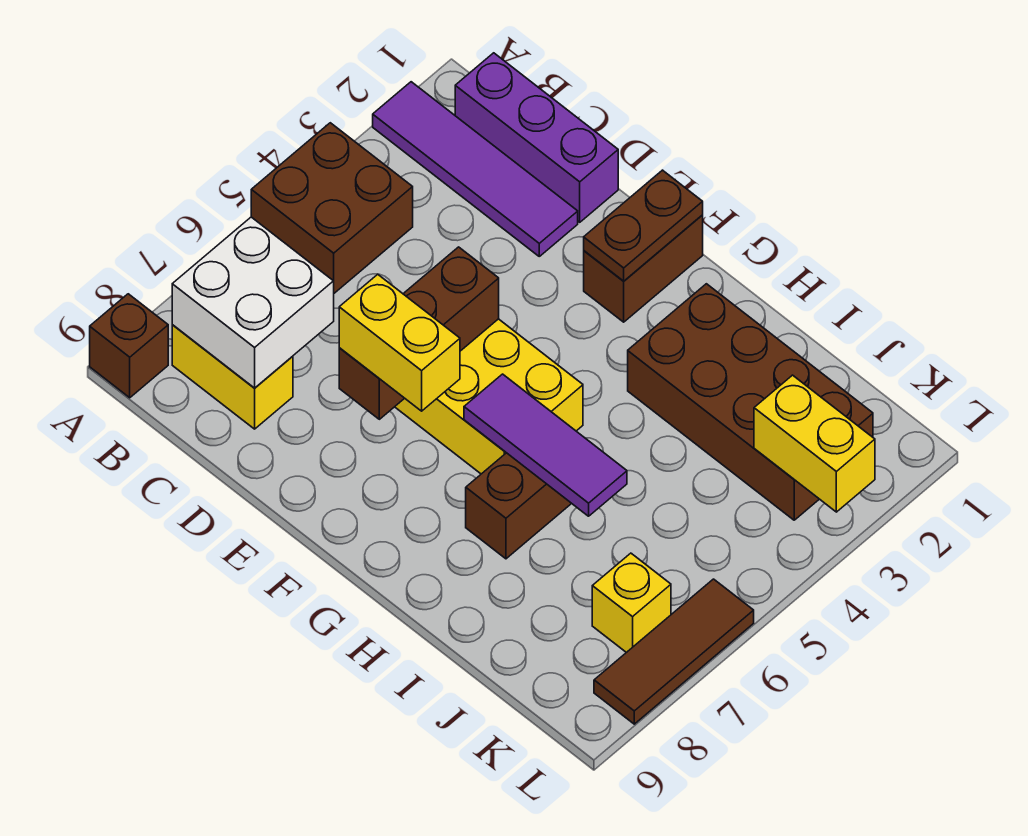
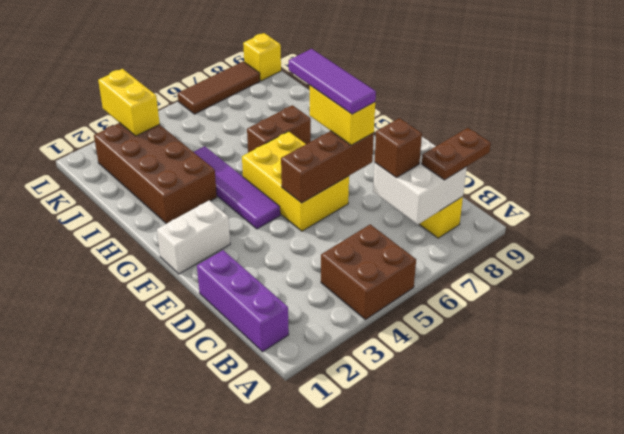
purple tile A2:D2 level 1 -> purple tile F4:I4 level 1
brown brick A9 level 1 -> brown brick C7 level 3
brown brick F1:F2 level 1 -> white brick F1:F2 level 1
brown plate F1:F2 level 2 -> brown plate B8:B9 level 3
purple tile G6:I6 level 2 -> purple tile E7:G7 level 4
yellow brick K7 level 1 -> yellow brick L9 level 1

